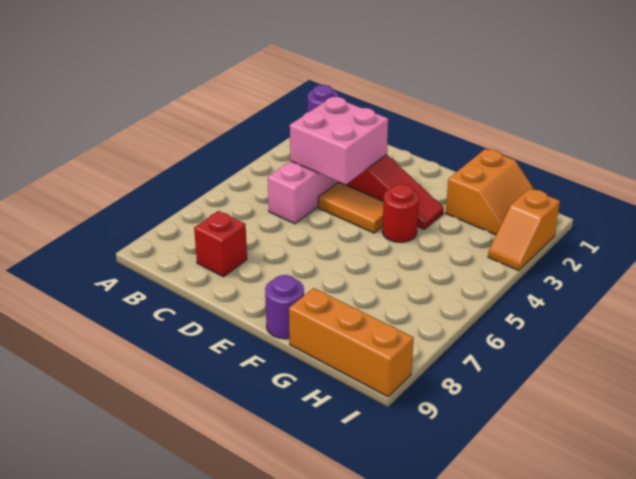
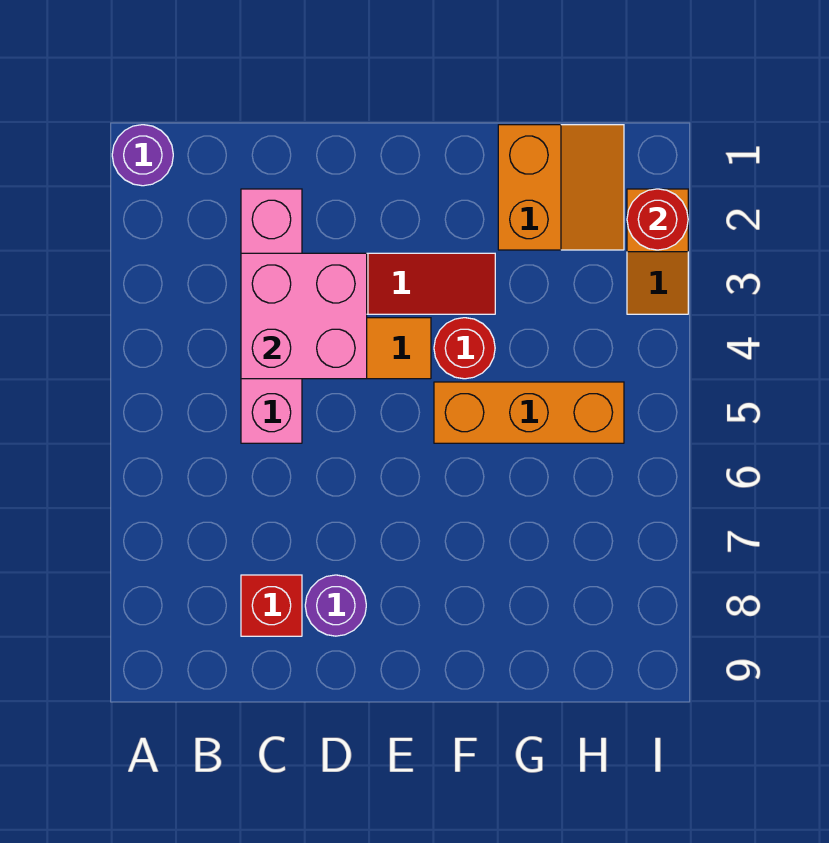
purple round brick F9 level 1 -> purple round brick D8 level 1
orange brick G9:I9 level 1 -> orange brick F5:H5 level 1
none -> red round brick I2 level 2

